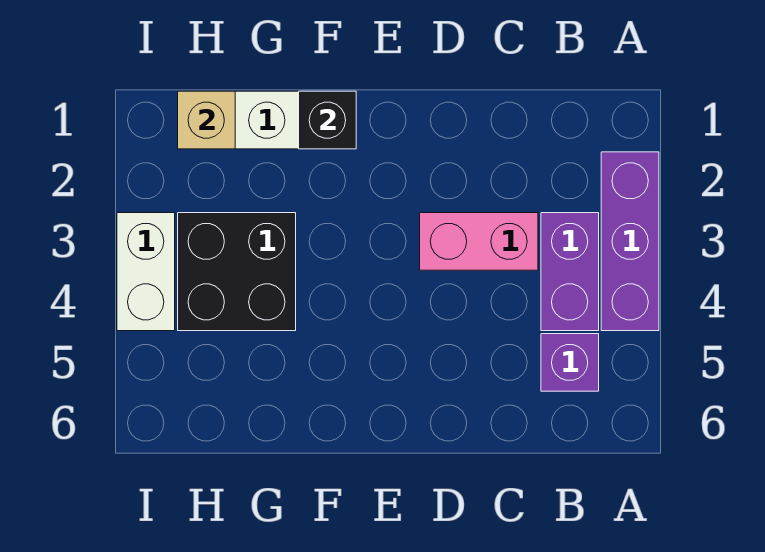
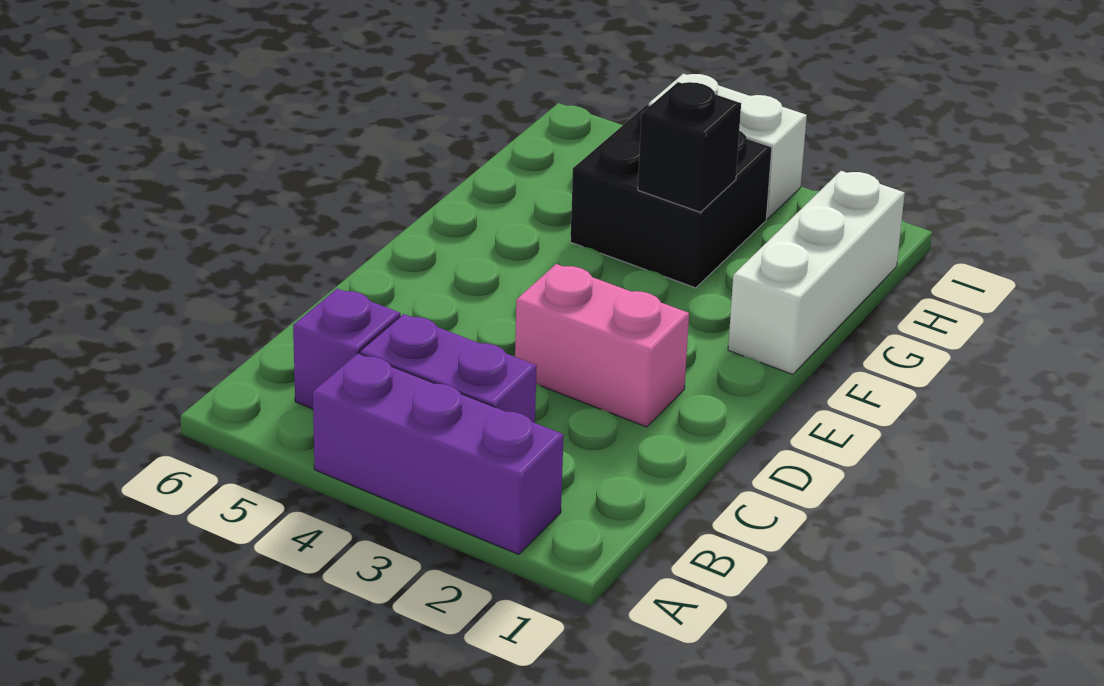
pink brick C3:D3 level 1 -> pink brick D2:D3 level 1
black brick F1 level 2 -> black brick G3 level 2
tan brick H1 level 2 -> none

